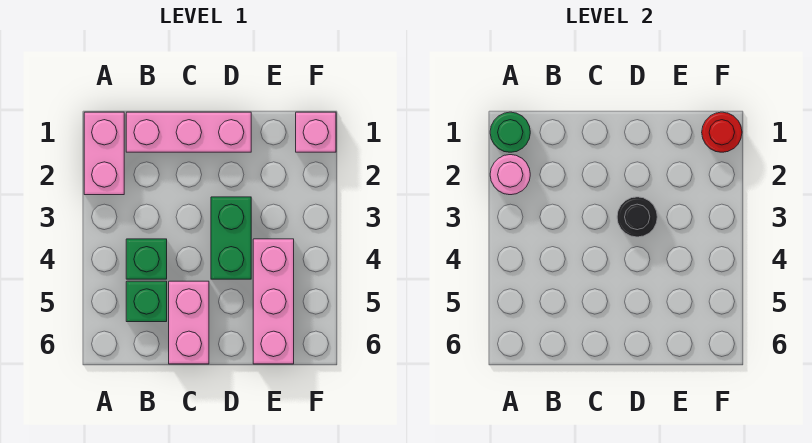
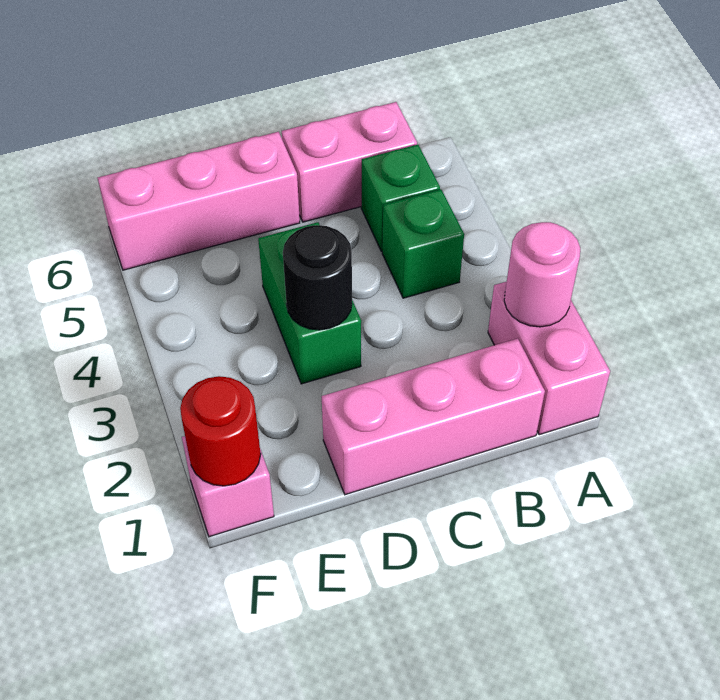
green round brick A1 level 2 -> none
pink brick C5:C6 level 1 -> pink brick B6:C6 level 1
pink brick E4:E6 level 1 -> pink brick D6:F6 level 1

